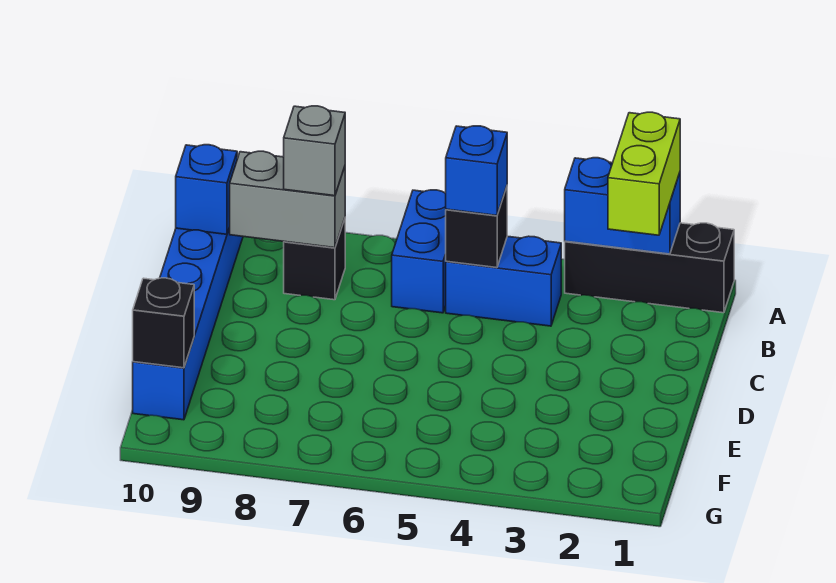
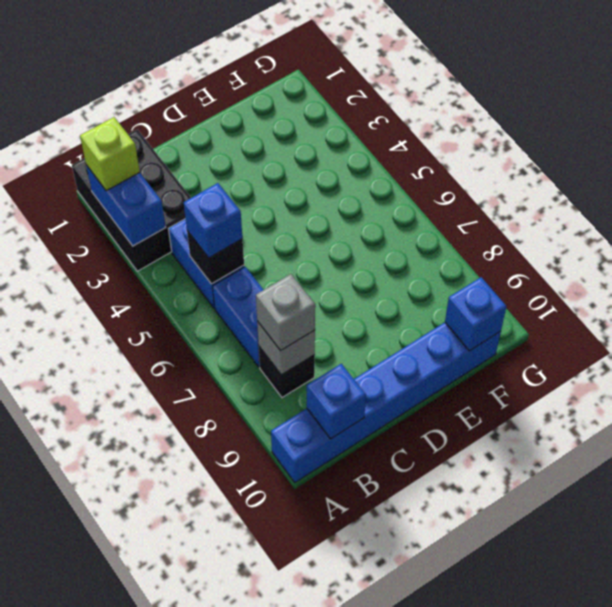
black brick A1:A3 level 1 -> black brick A1:B3 level 1
lime brick A2:B2 level 3 -> lime brick A2 level 3
blue brick A6:B6 level 1 -> blue brick B6:B7 level 1
grey brick B8:B9 level 2 -> grey brick B8 level 2
black brick F10 level 2 -> blue brick F10 level 2

